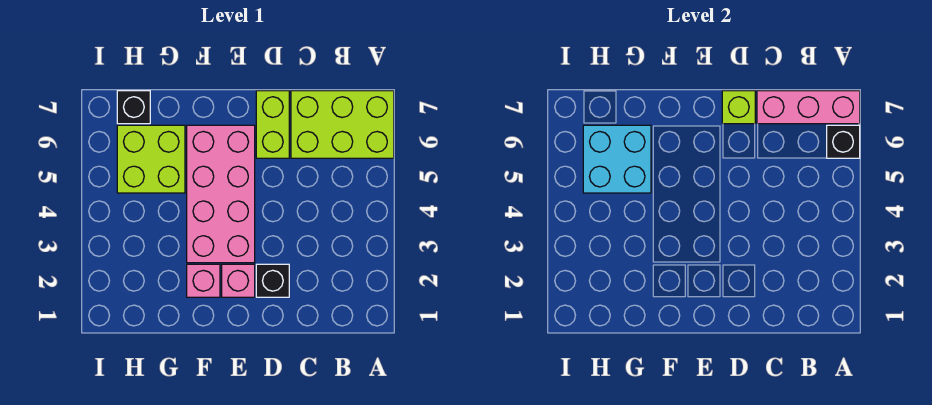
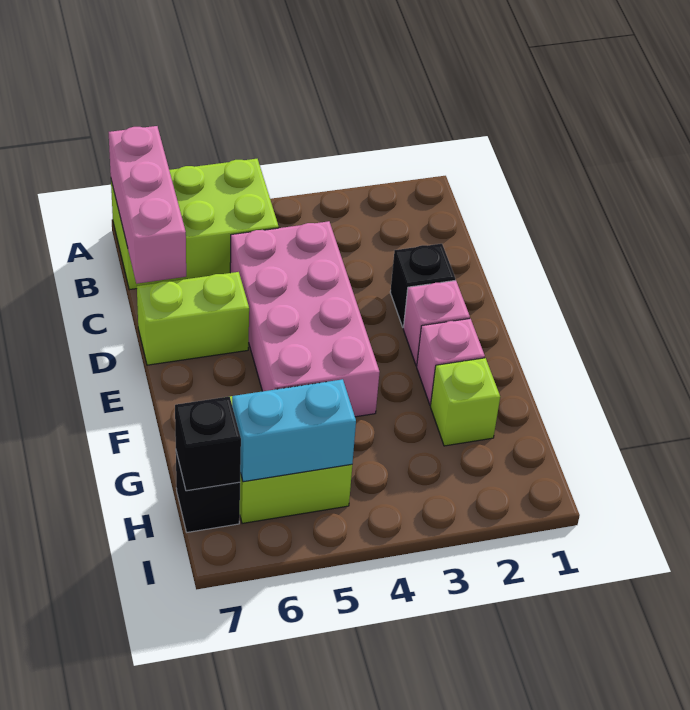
lime brick A6:C7 level 1 -> lime brick A5:B7 level 1
black brick A6 level 2 -> black brick H7 level 2
lime brick D7 level 2 -> lime brick G2 level 1
pink brick E3:F6 level 1 -> pink brick C4:F5 level 1
cyan brick G5:H6 level 2 -> cyan brick H5:H6 level 2

